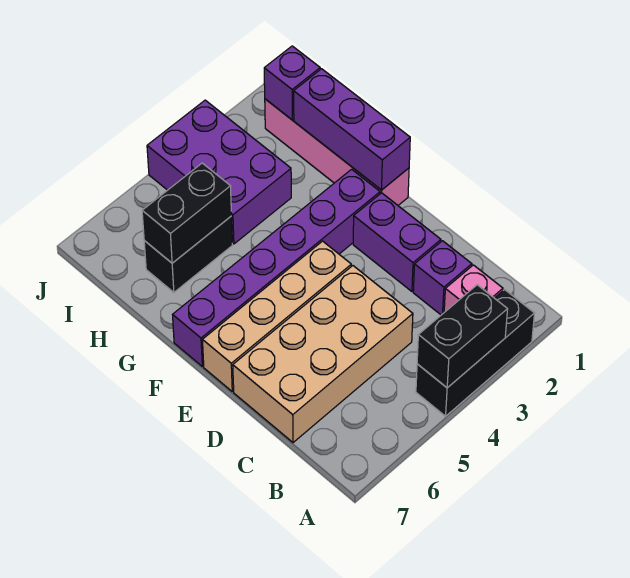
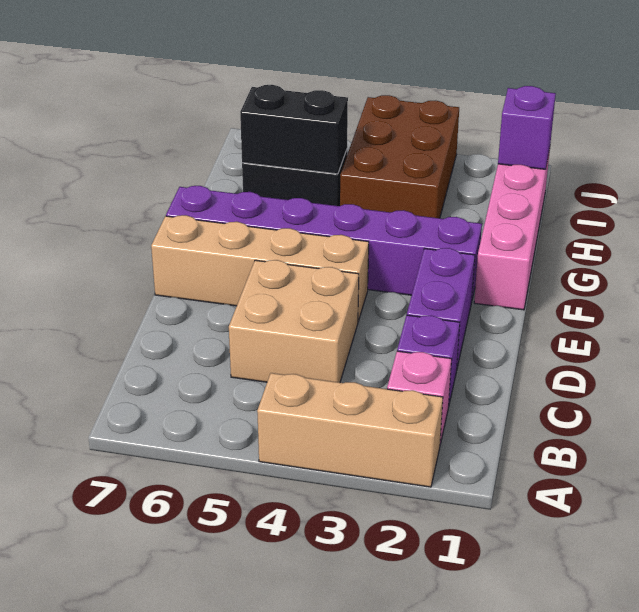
black brick A2:A4 level 1 -> tan brick A2:A4 level 1
black brick A3:A4 level 2 -> none
tan brick C4:D7 level 1 -> tan brick C4:D5 level 1
purple brick F1:H1 level 2 -> none
purple brick H3:J4 level 1 -> brown brick H3:J4 level 1

